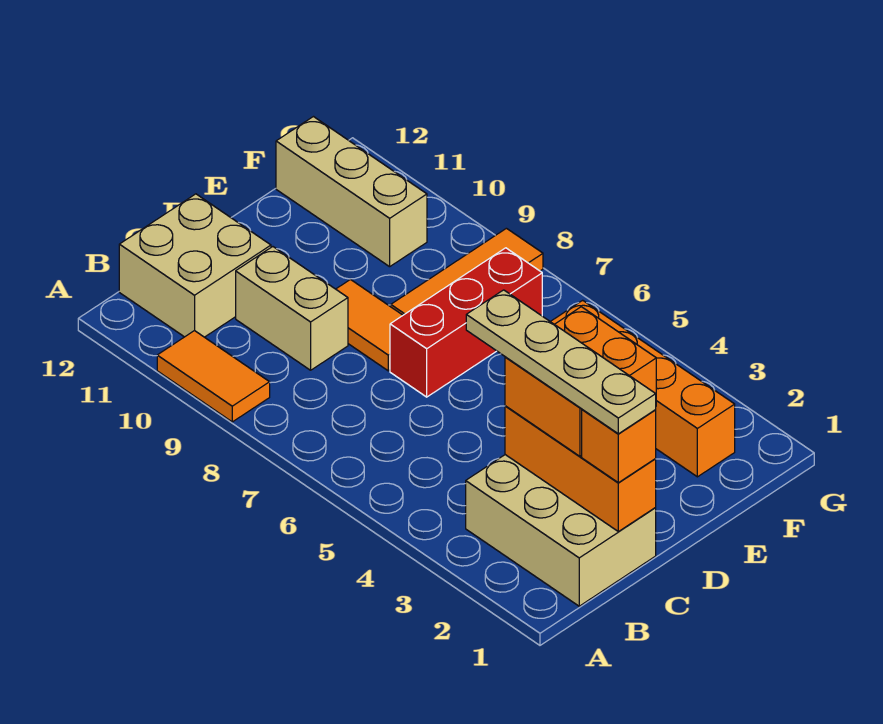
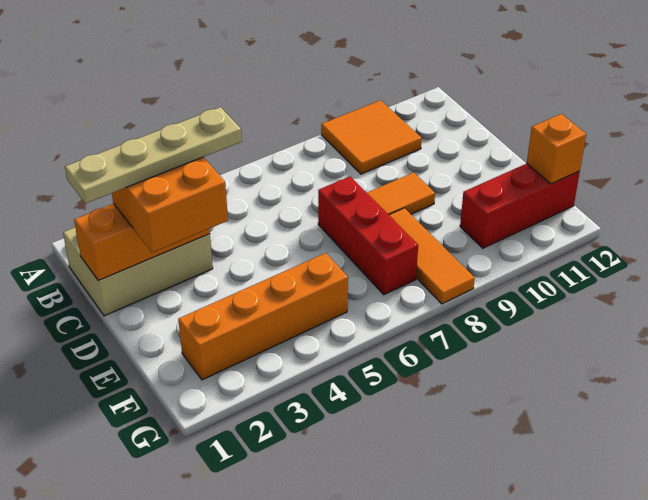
orange tile A9:A10 level 1 -> orange tile A9:B10 level 1
tan brick B11:C12 level 1 -> none
orange brick C1 level 3 -> orange brick F12 level 2
tan brick C9:C10 level 1 -> none
tan brick F10:F12 level 1 -> red brick F10:F12 level 1

